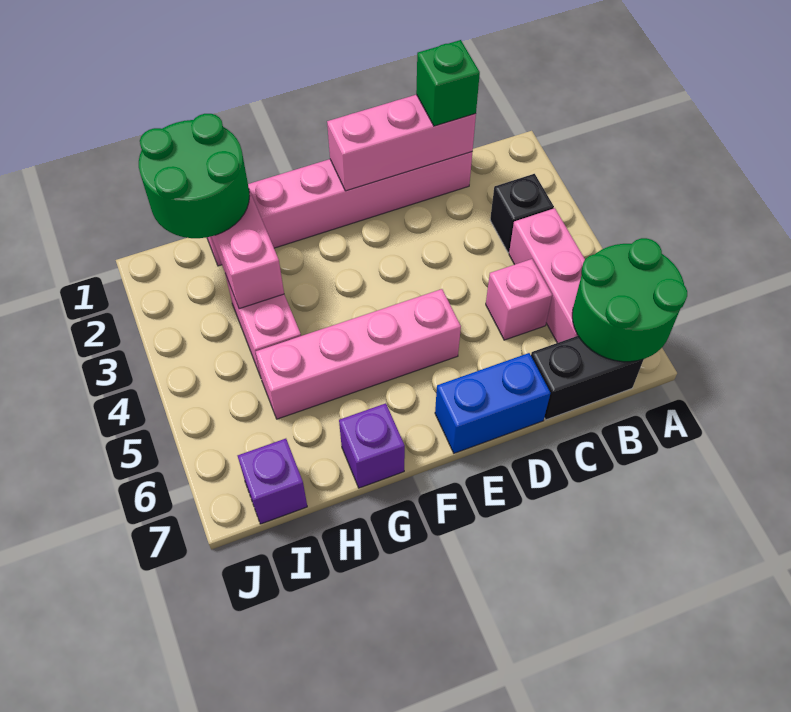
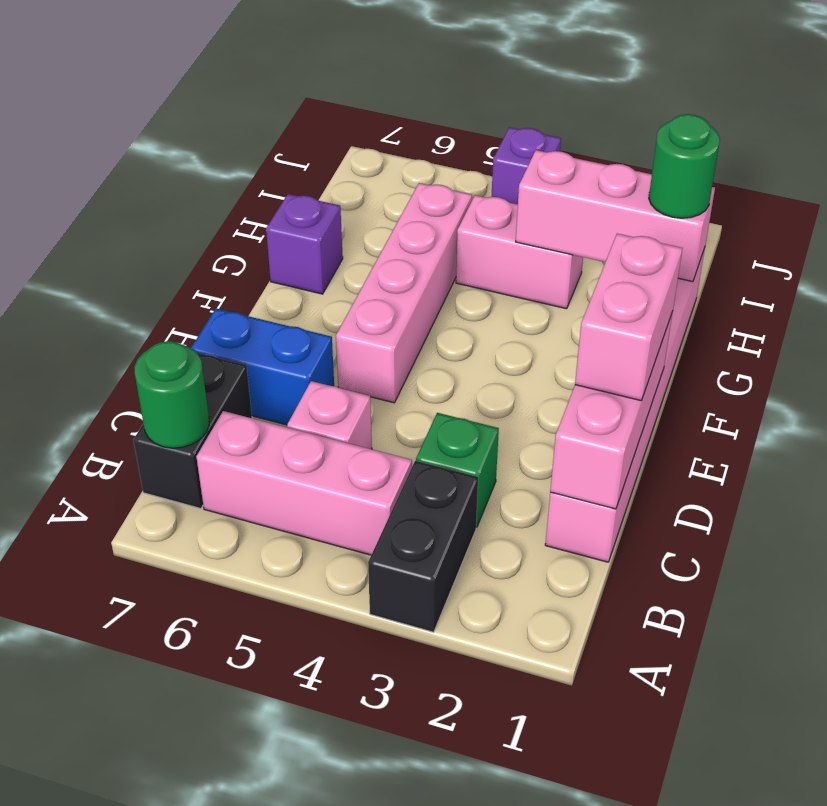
green round brick A6:B7 level 2 -> green round brick B7 level 2
black brick B3 level 1 -> black brick A3:B3 level 1
green brick C1 level 3 -> green brick C3 level 1
none -> pink brick D1:E1 level 3
blue brick D7:E7 level 1 -> blue brick D6:D7 level 1
green round brick H1:I2 level 3 -> green round brick H1 level 3
purple brick I7 level 1 -> purple brick J4 level 1

